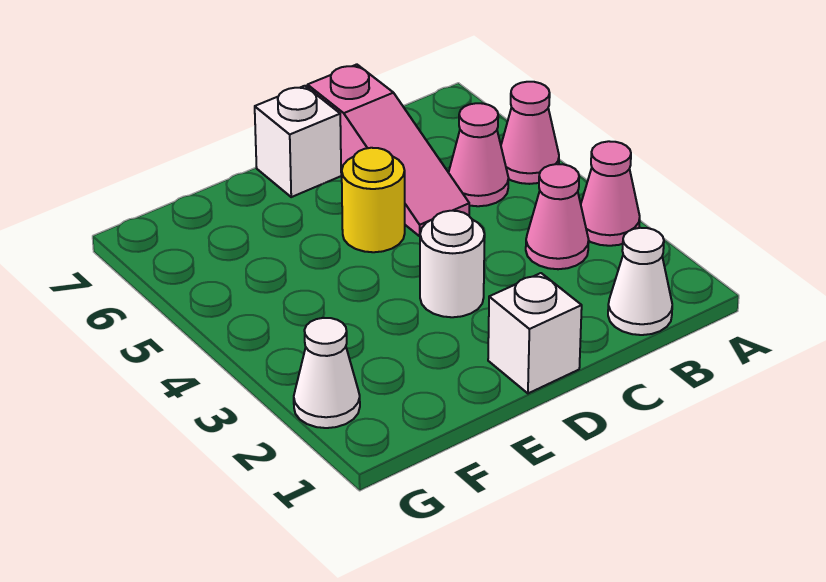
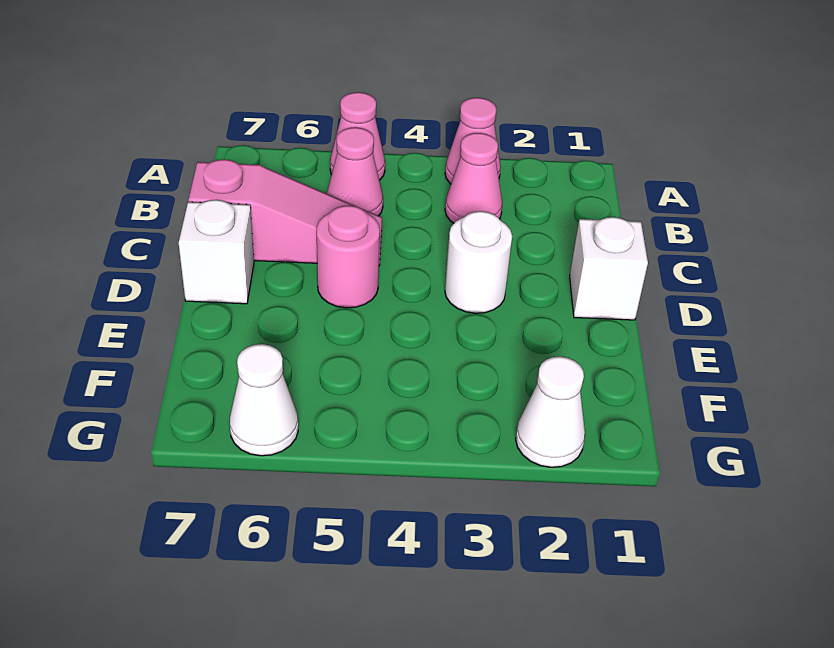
white cone B1 level 1 -> white cone G6 level 1
yellow round brick D5 level 1 -> pink round brick D5 level 1

